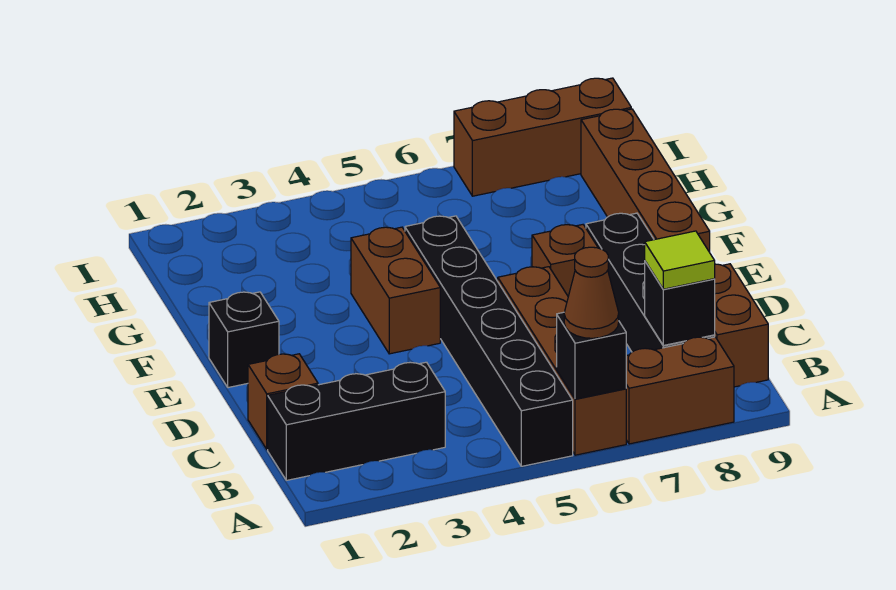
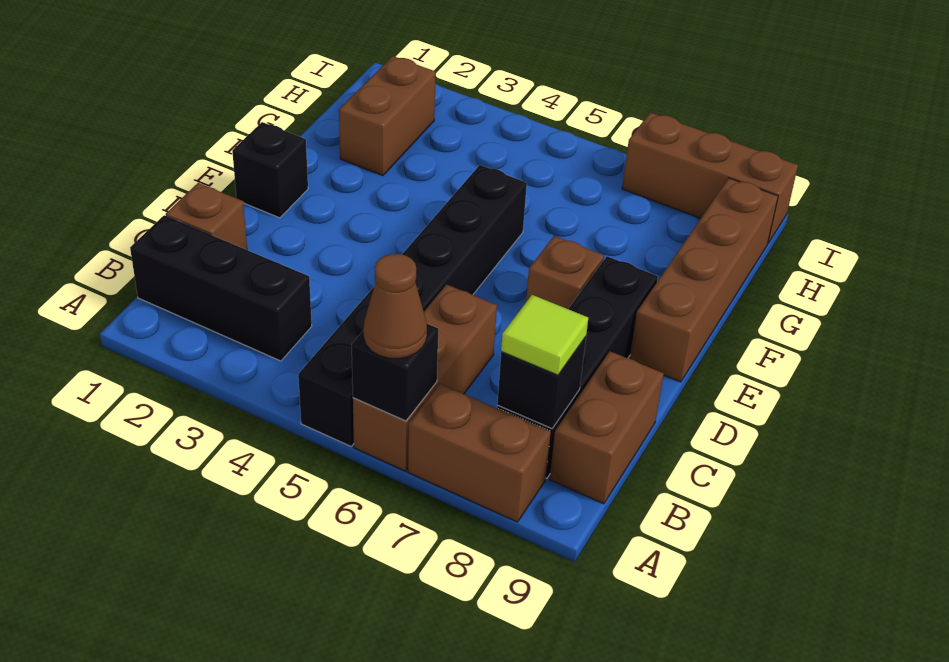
brown brick A6:D6 level 1 -> brown brick A6:C6 level 1
brown brick E4:F4 level 1 -> brown brick G2:H2 level 1

